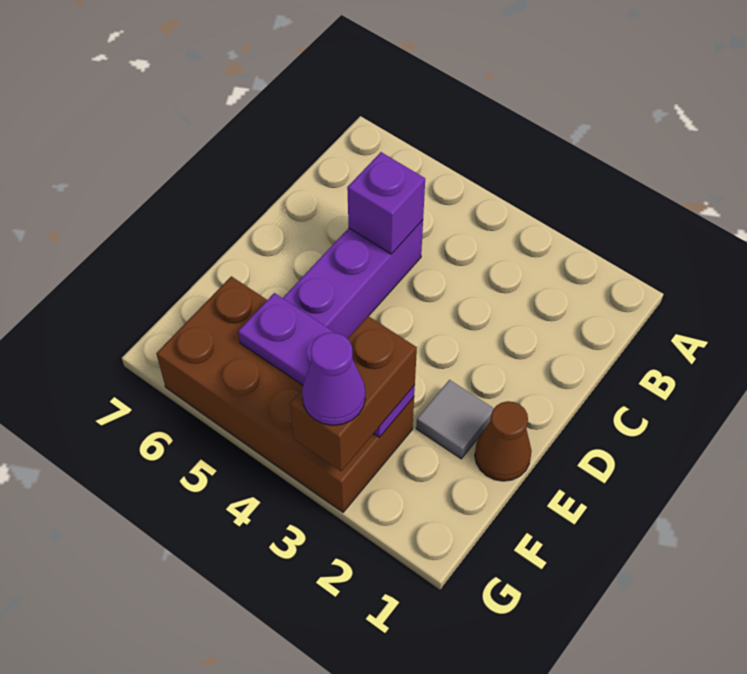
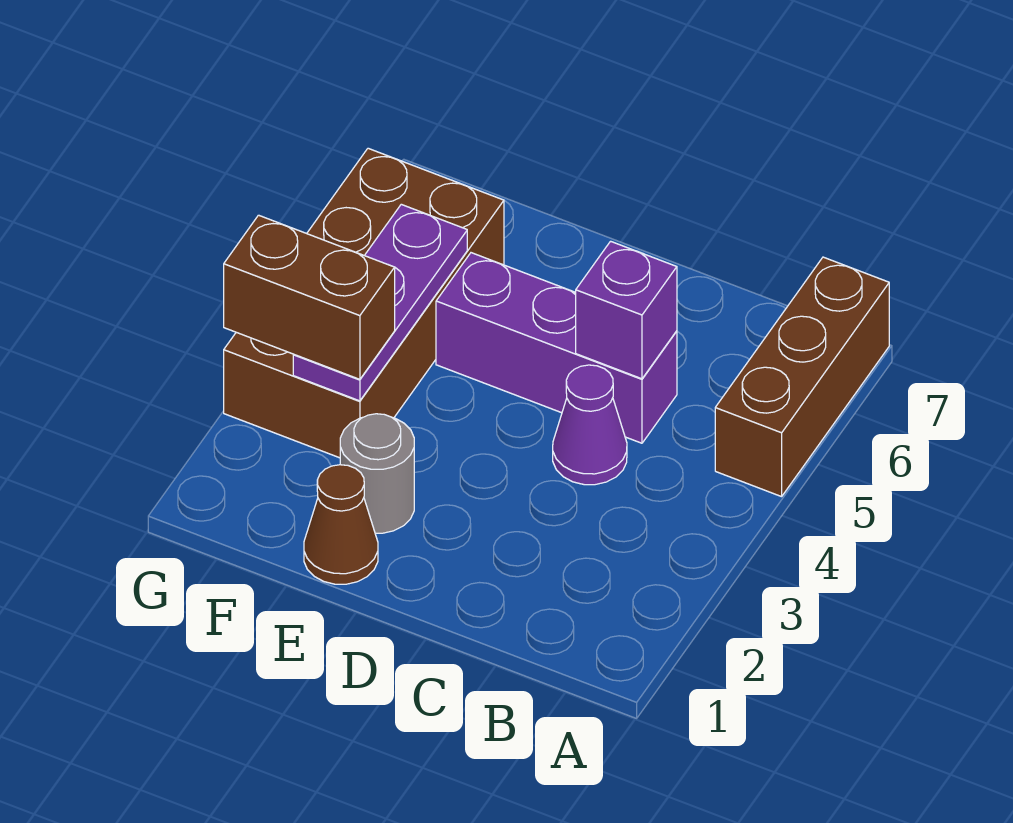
none -> brown brick A5:A7 level 1
grey tile E2 level 1 -> grey round brick E2 level 1
purple cone G3 level 4 -> purple cone C4 level 1

